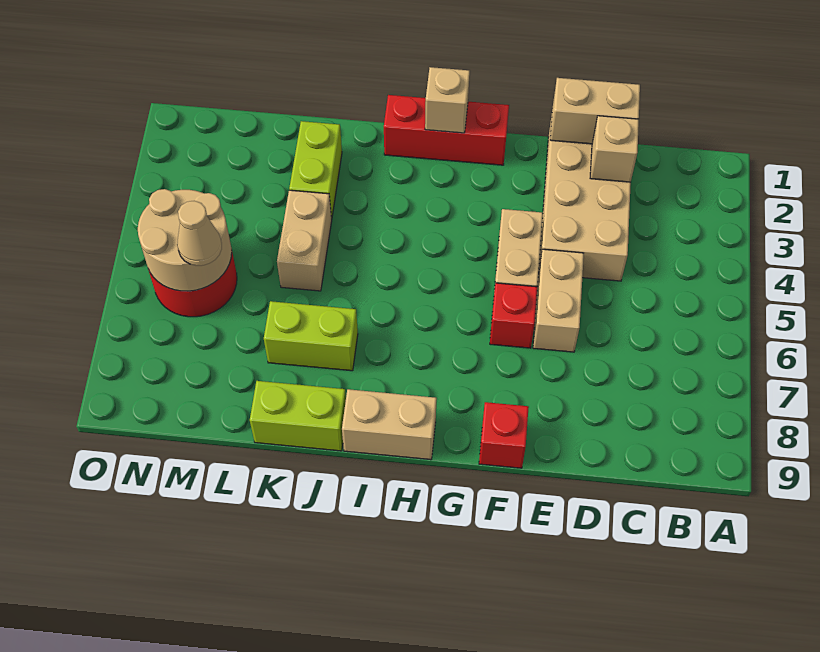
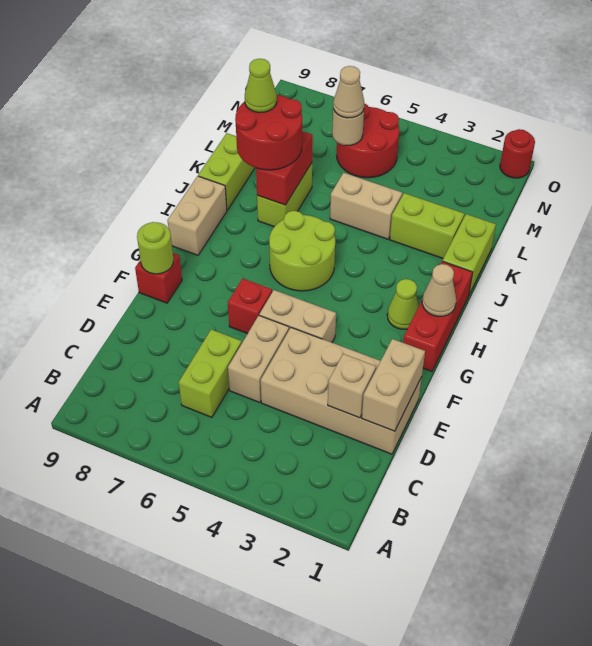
none -> lime brick C6:D6 level 1
tan brick E5:E6 level 1 -> tan brick D5:E5 level 1
none -> lime round brick F9 level 2
tan brick H1 level 2 -> tan cone H1 level 2
none -> lime cone H2 level 1
none -> lime round brick H5:I6 level 1
none -> lime brick J1:K1 level 1
none -> red brick J7:K7 level 2
none -> red round brick J7:K8 level 3
none -> lime cone K8 level 4
tan round brick M5:N6 level 2 -> tan round brick M6 level 2
none -> red round brick O1 level 1

